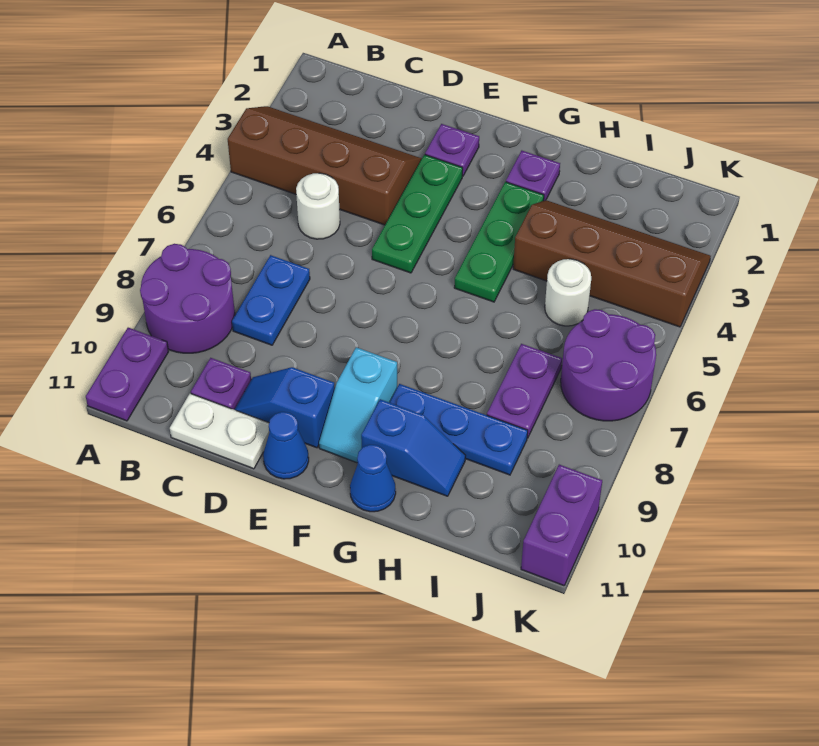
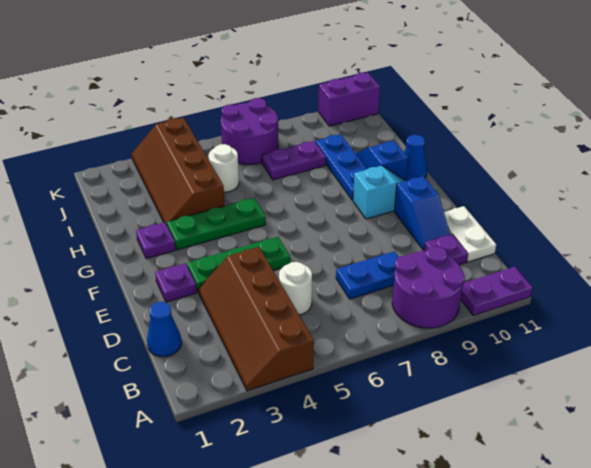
blue cone E11 level 1 -> blue cone C1 level 1

